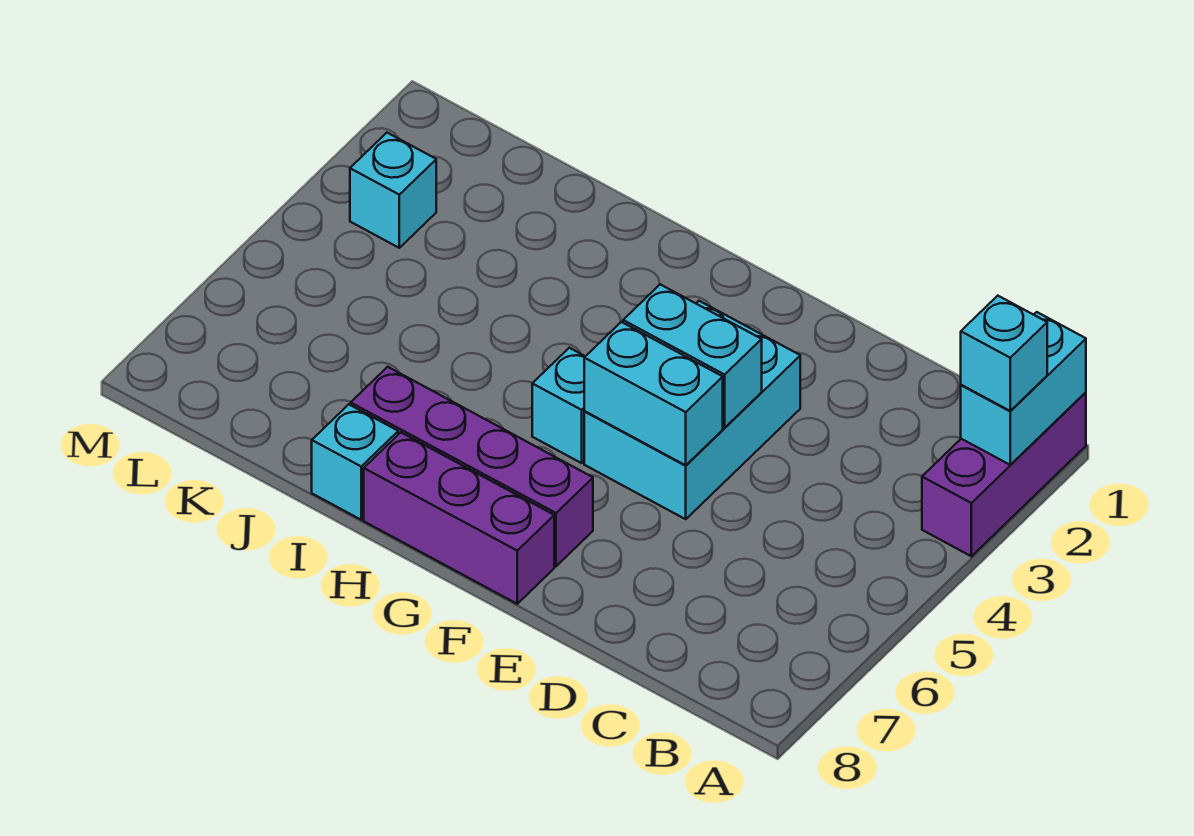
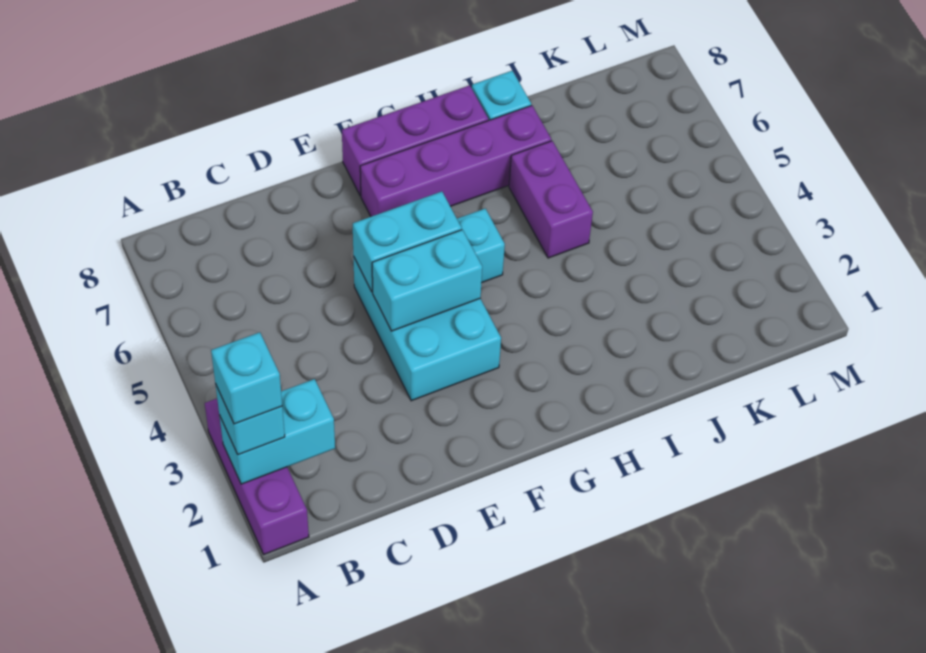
cyan brick A1:A2 level 2 -> cyan brick A2:B2 level 2
none -> purple brick I5:I6 level 1
cyan brick L3 level 1 -> cyan brick A2 level 4

